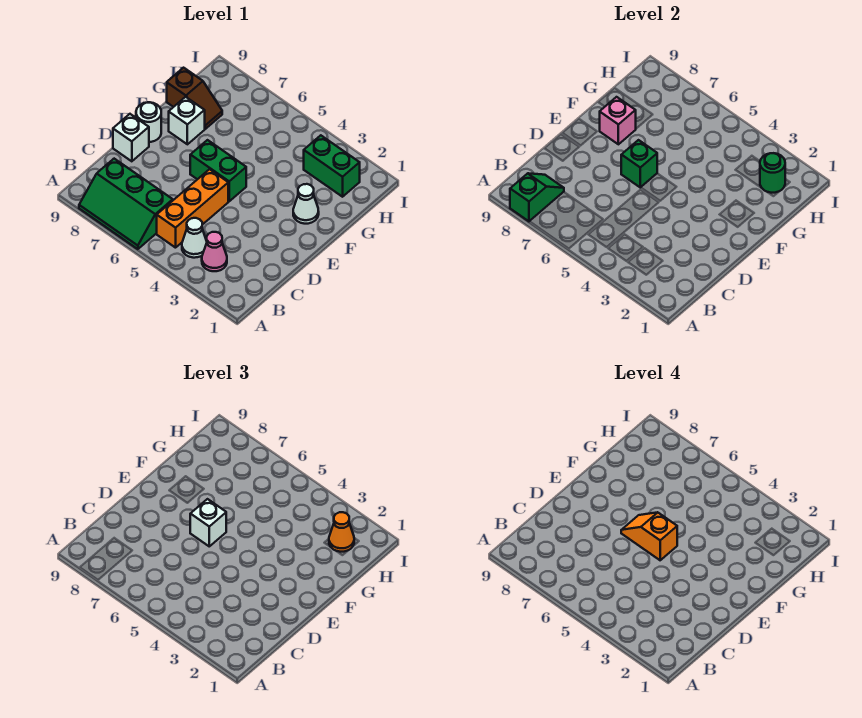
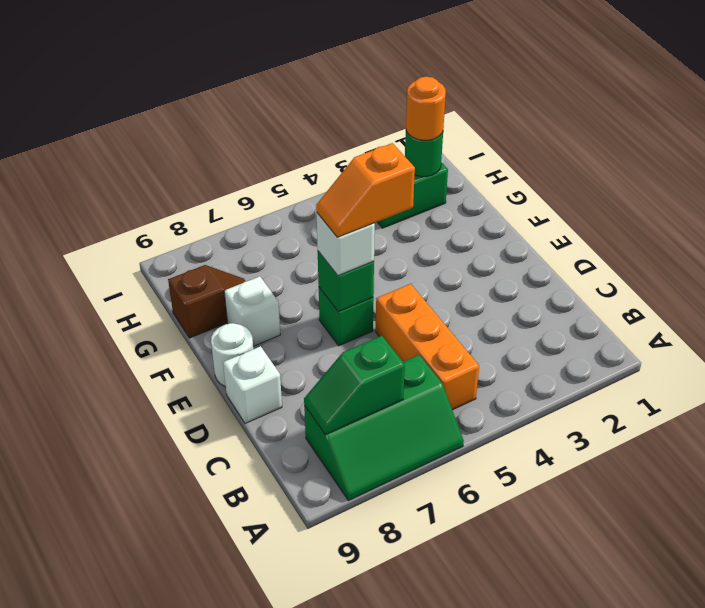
green slope A8:B8 level 2 top A -> green slope B7:B8 level 2 top 7
pink cone B3 level 1 -> none
white cone B4 level 1 -> none
green brick E5:E6 level 1 -> green brick E6 level 1
white cone F2 level 1 -> none
pink brick F8 level 2 -> none
orange cone H2 level 3 -> orange round brick H2 level 3

